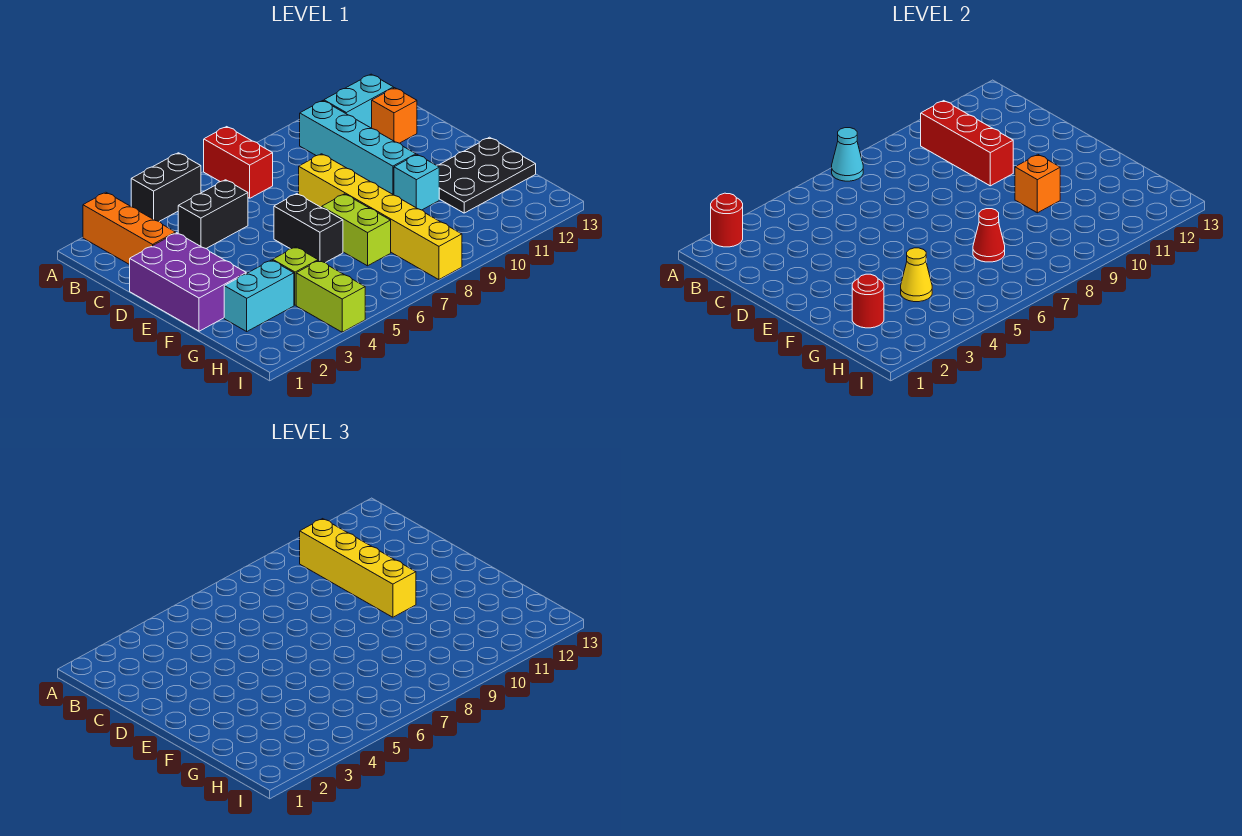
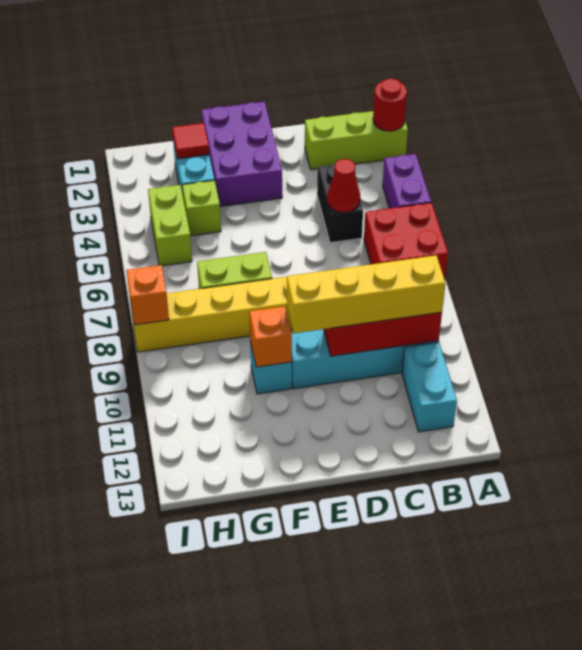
orange brick A2:C2 level 1 -> lime brick A2:C2 level 1
black brick A4:A5 level 1 -> purple brick A4:A5 level 1
red brick A7:B7 level 1 -> red brick A6:B7 level 1
cyan cone A7 level 2 -> none
orange brick C12 level 1 -> orange brick I8 level 2
purple brick D1:F2 level 1 -> purple brick E1:F3 level 1
black brick E6:F6 level 1 -> none
black plate F11:G13 level 1 -> none
red round brick G2 level 2 -> red tile G2 level 2
yellow cone G4 level 2 -> none
red cone G7 level 2 -> red cone C5 level 2
lime brick H4:I4 level 1 -> lime brick H4:H5 level 1

